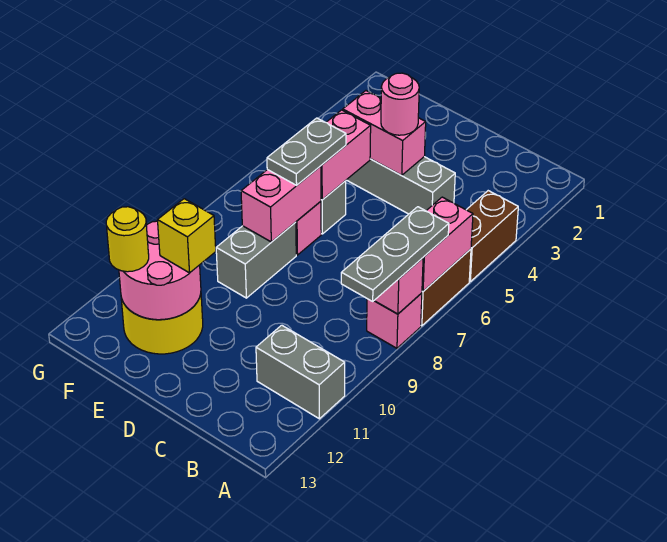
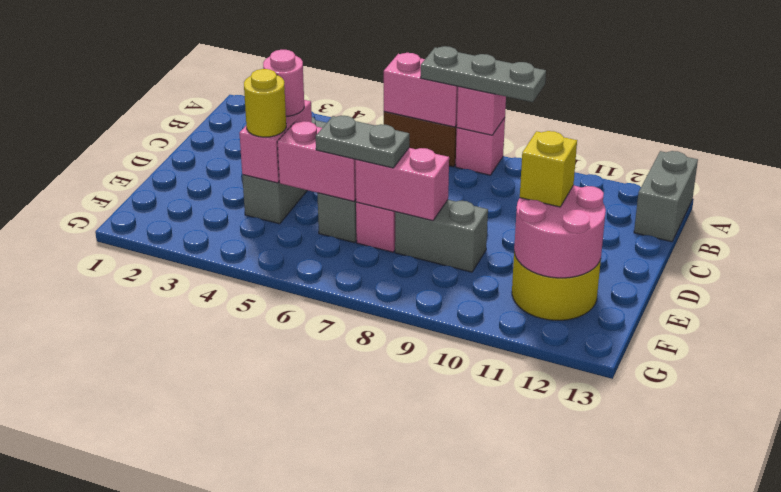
brown brick A4:A5 level 1 -> none
grey brick A11:B11 level 1 -> grey brick A13:B13 level 1
yellow round brick F12 level 3 -> yellow round brick E4 level 3

